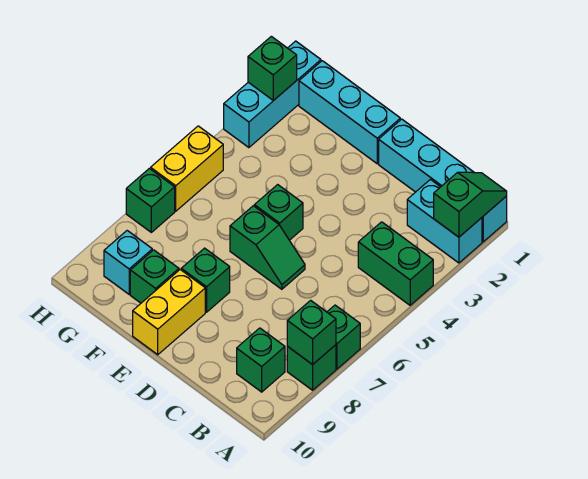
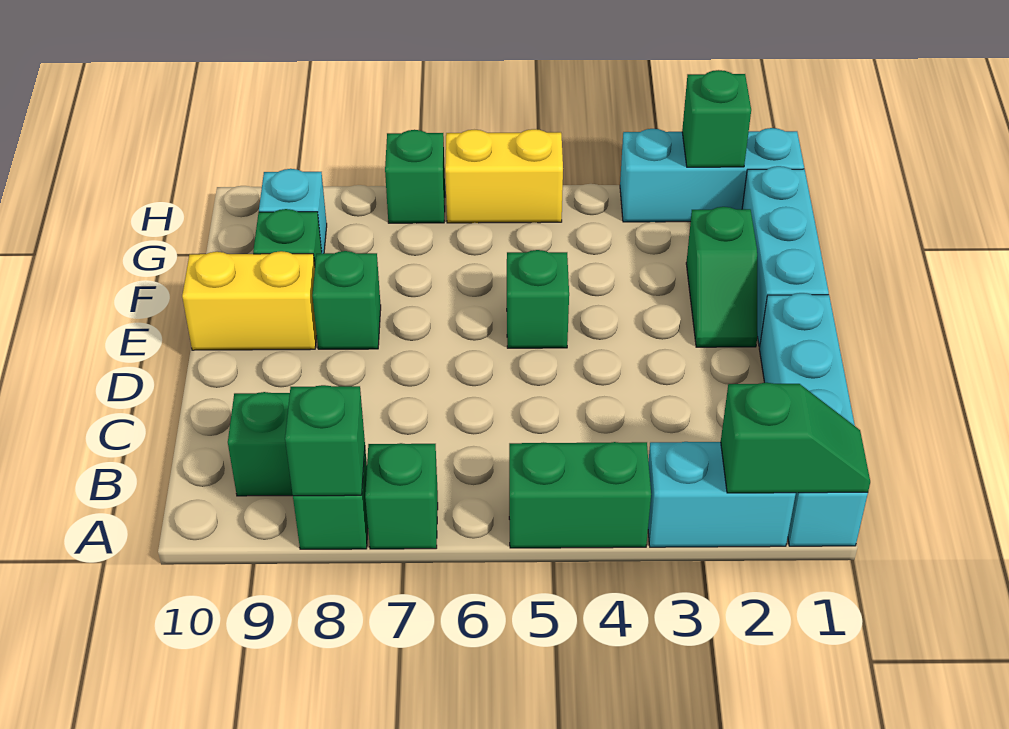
cyan brick A2:B2 level 1 -> cyan brick A2:A3 level 1
green brick A4:B4 level 1 -> green brick A4:A5 level 1
green slope D6:E6 level 1 top E -> green slope E2:F2 level 1 top F

